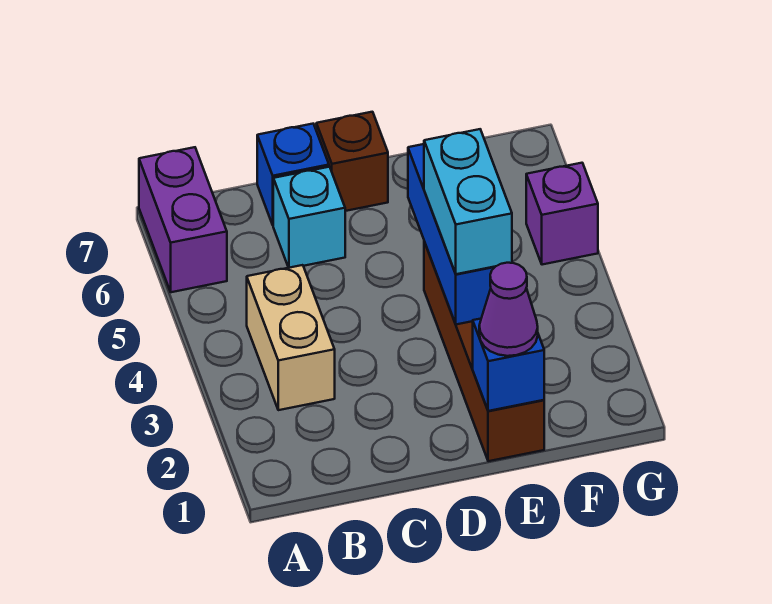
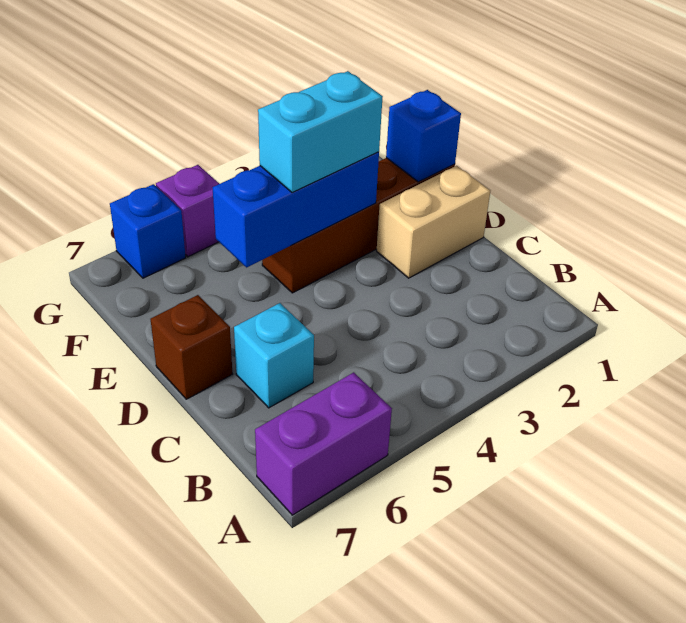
tan brick B3:B4 level 1 -> tan brick D1:D2 level 1
blue brick C7 level 1 -> blue brick G6 level 1
purple cone E1 level 3 -> none

